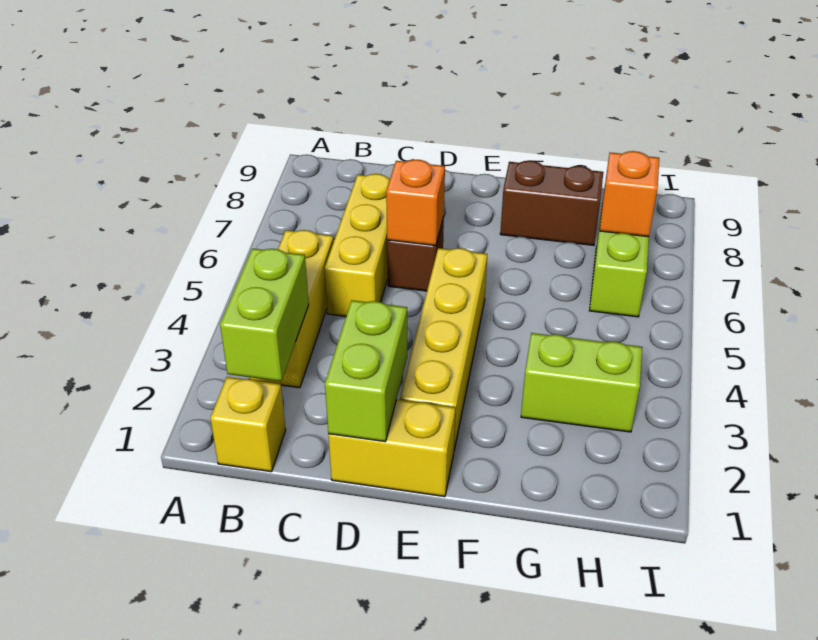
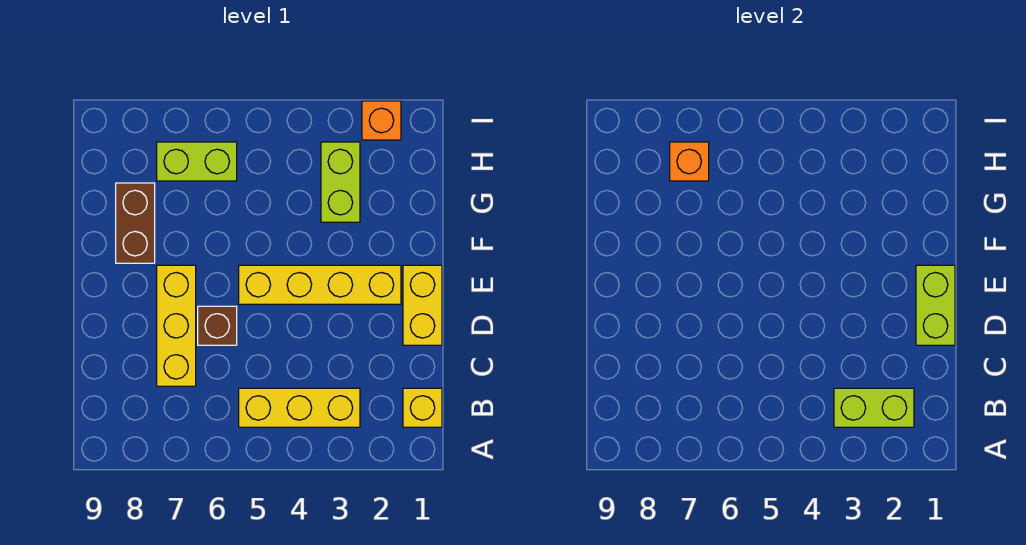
yellow brick C5:C7 level 1 -> yellow brick C7:E7 level 1
lime brick D1:D2 level 2 -> lime brick D1:E1 level 2
orange brick D6 level 2 -> orange brick I2 level 1

